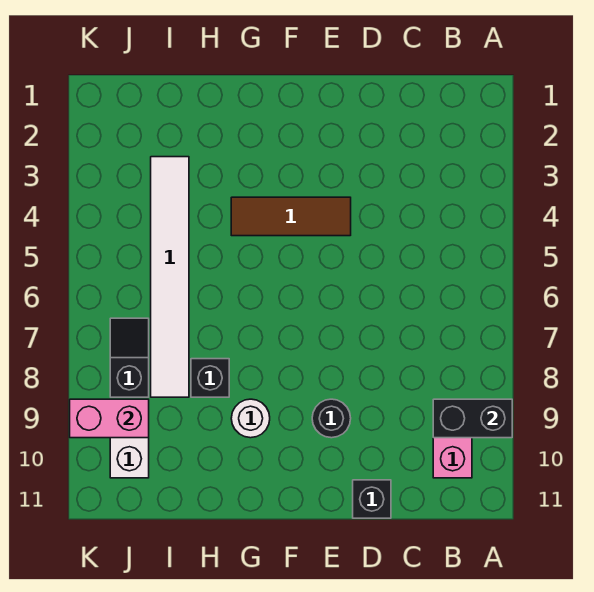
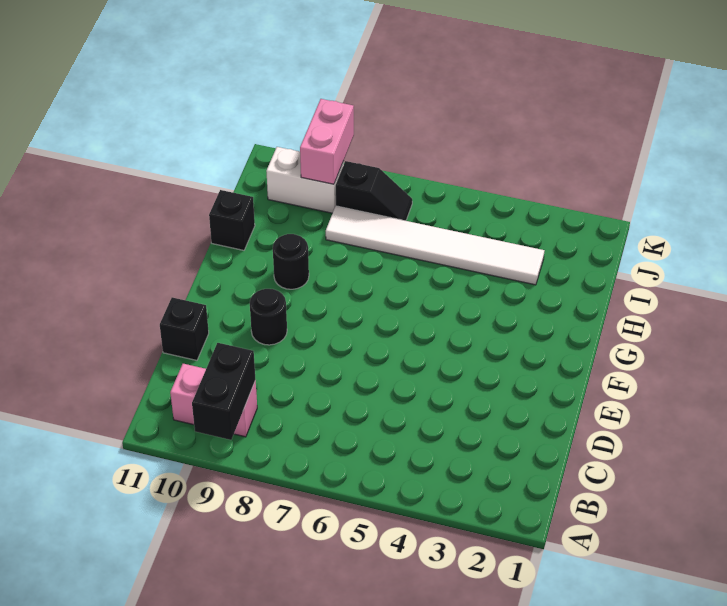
brown tile E4:G4 level 1 -> none
white round brick G9 level 1 -> black round brick G9 level 1
black brick H8 level 1 -> black brick H11 level 1

